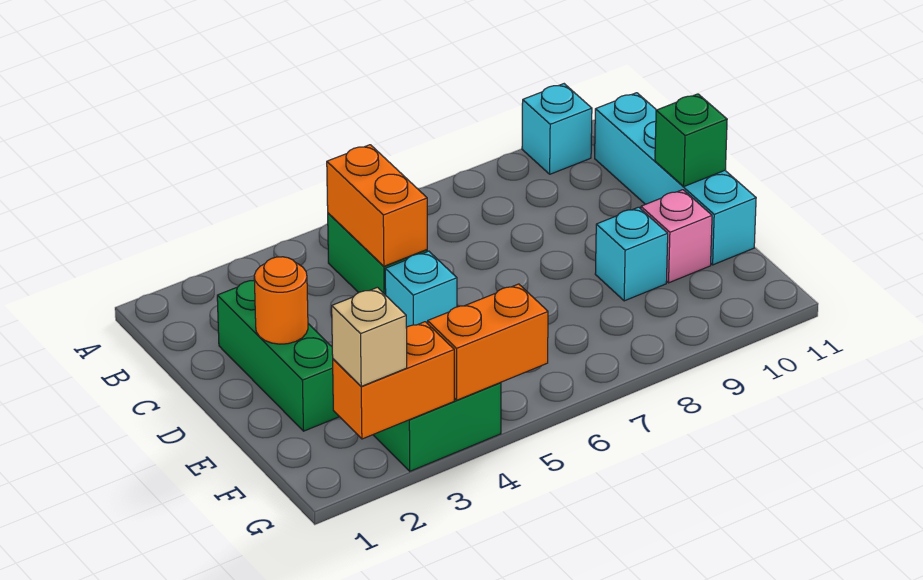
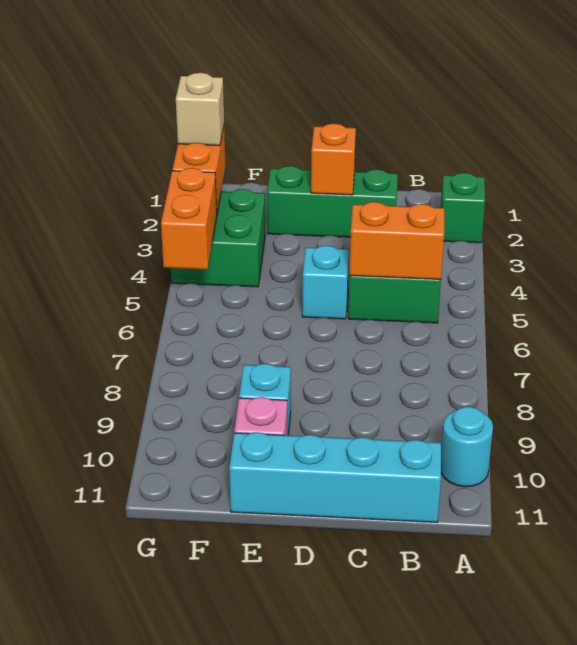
cyan brick A10 level 1 -> cyan round brick A10 level 1
orange round brick D2 level 2 -> orange brick D2 level 2
green brick D11 level 2 -> green brick A2 level 1

